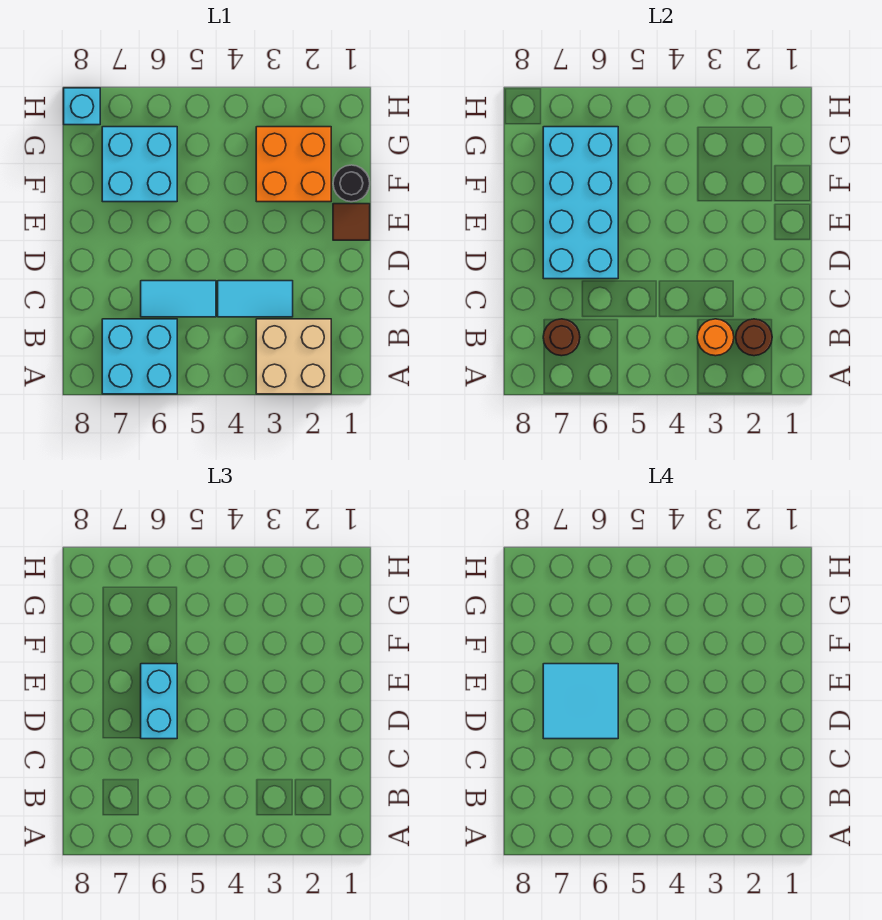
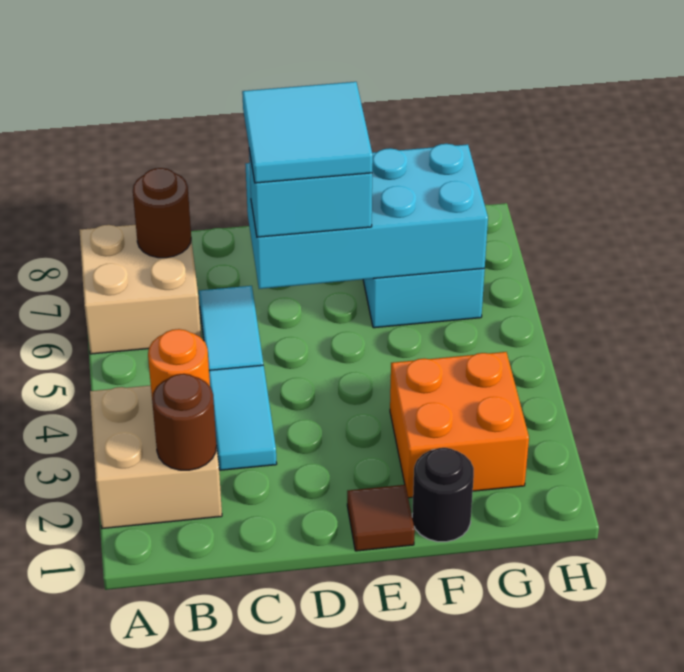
cyan brick A6:B7 level 1 -> tan brick A6:B7 level 1
cyan brick H8 level 1 -> none

